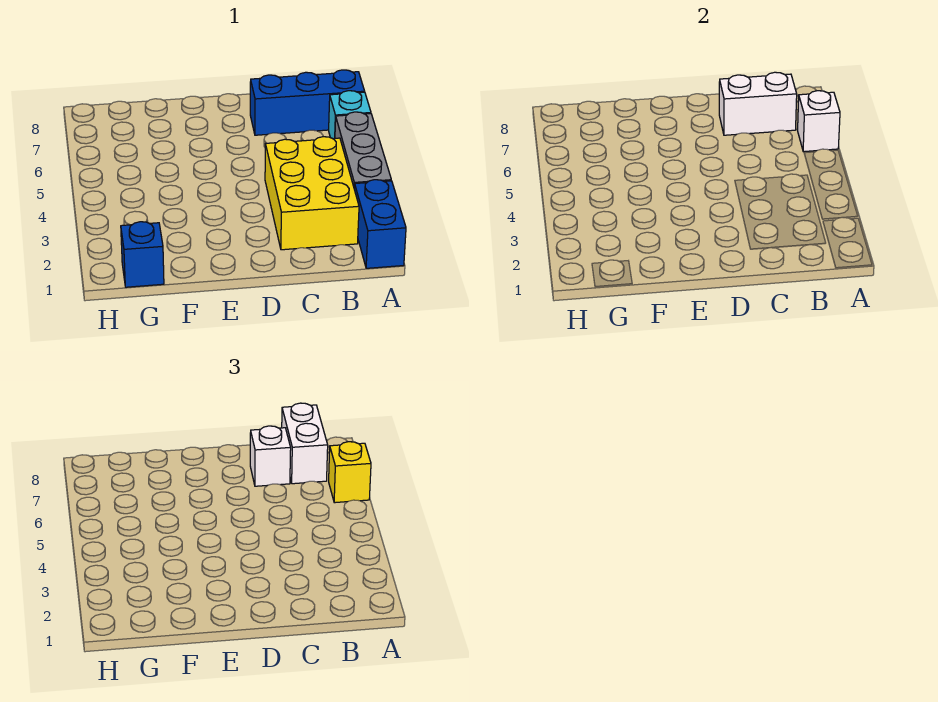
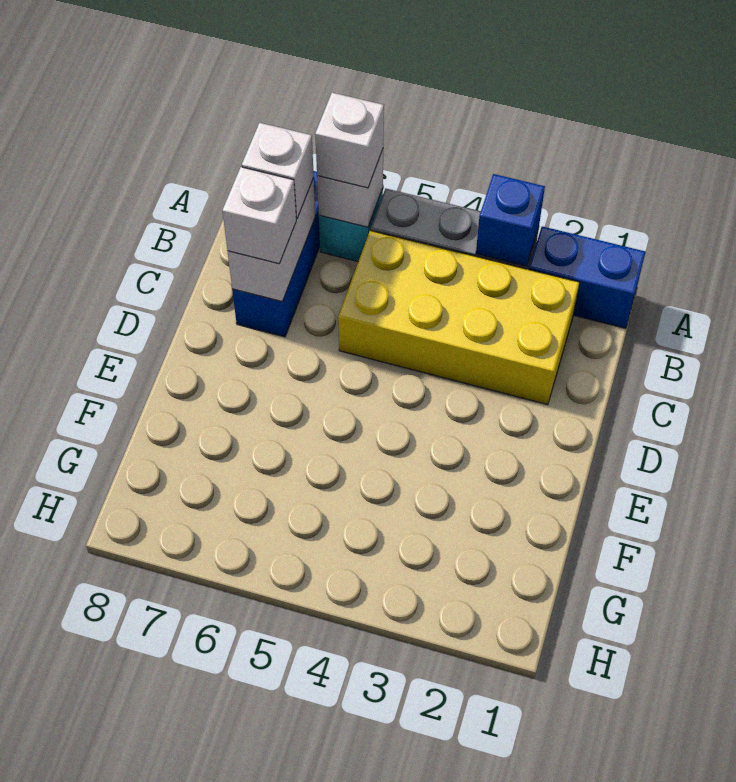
yellow brick A6 level 3 -> white brick A6 level 3
yellow brick B2:C4 level 1 -> yellow brick B2:C5 level 1
white brick B7:B8 level 3 -> white brick B7 level 3
blue brick G1 level 1 -> blue brick A3 level 2

